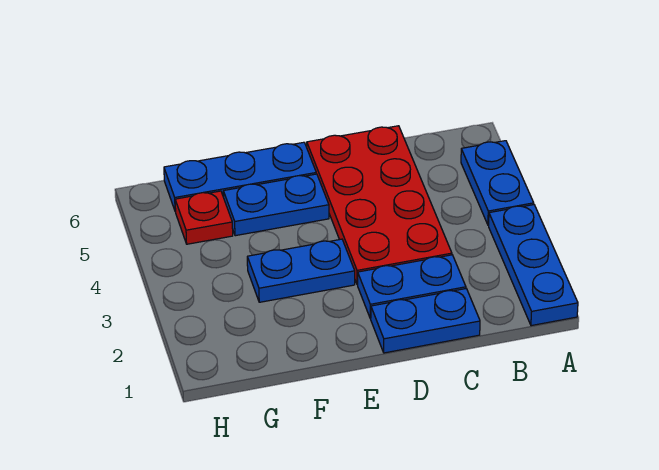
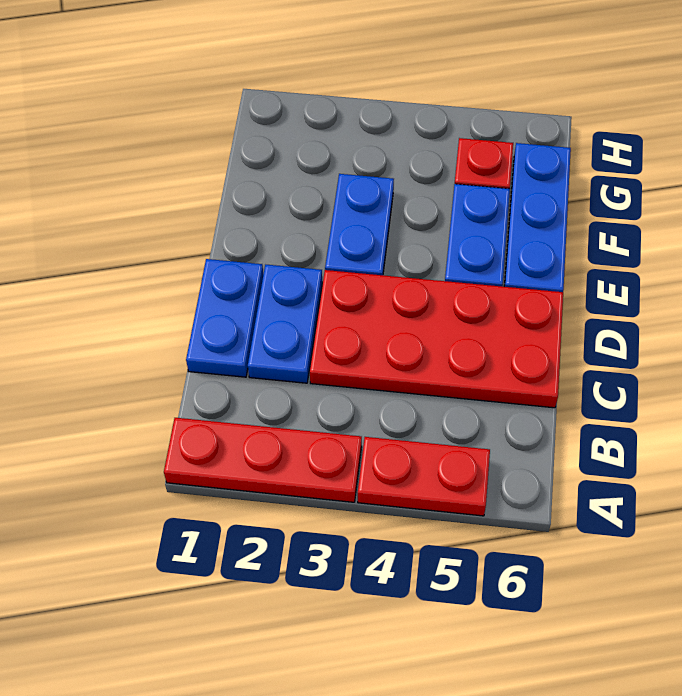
blue plate A1:A3 level 1 -> red plate A1:A3 level 1
blue plate A4:A5 level 1 -> red plate A4:A5 level 1

